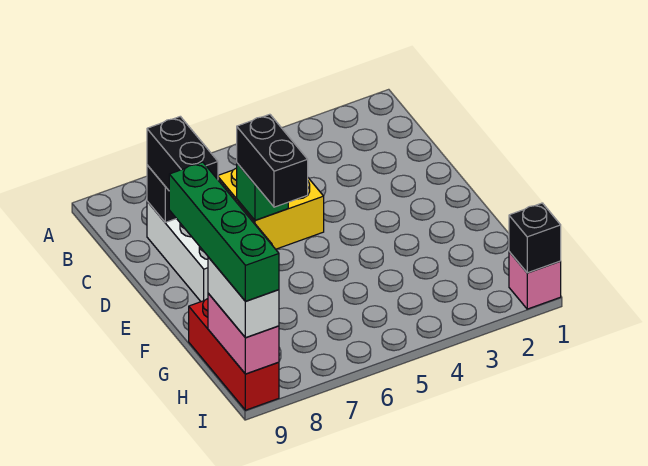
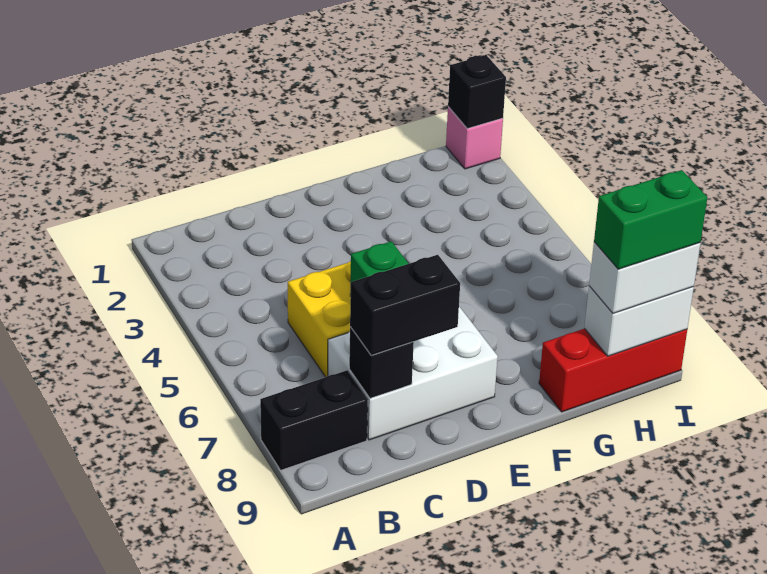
black brick D6:E6 level 3 -> black brick A8:B8 level 1
green brick F9:I9 level 4 -> green brick H9:I9 level 4
pink brick H9:I9 level 2 -> white brick H9:I9 level 2

